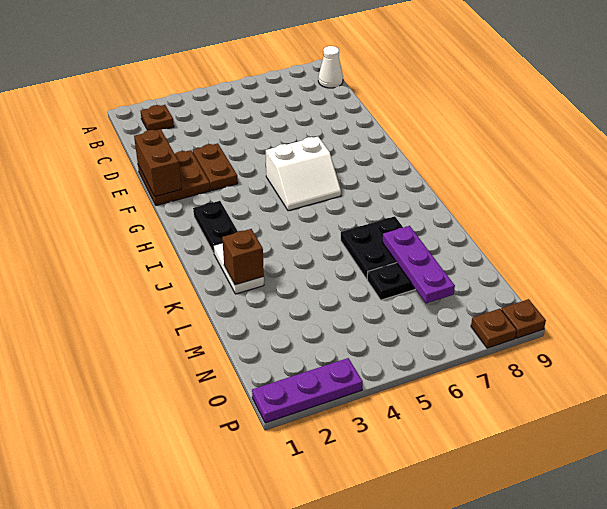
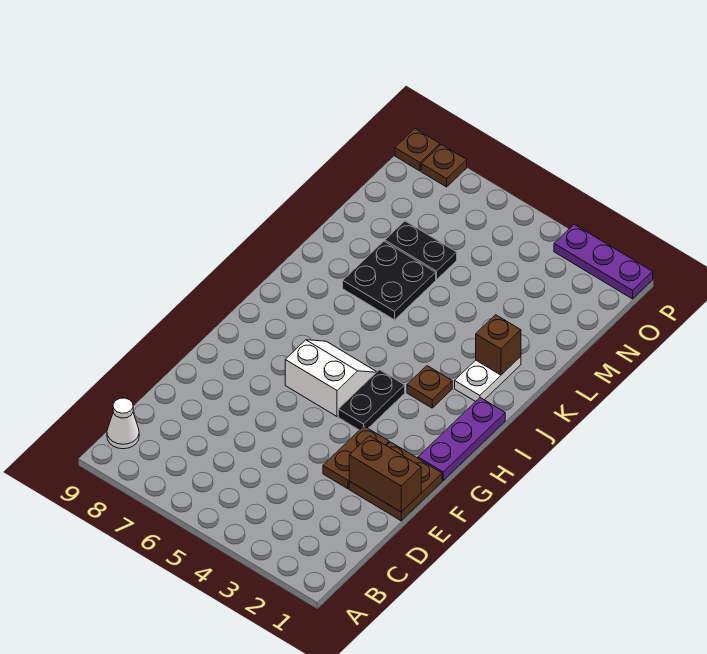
brown plate B2 level 1 -> brown plate I3 level 1
brown brick E1:F1 level 2 -> brown brick E1:E2 level 2
black plate H2:I2 level 1 -> black plate G4:H4 level 1
purple plate L7:N7 level 2 -> purple plate G1:I1 level 1

